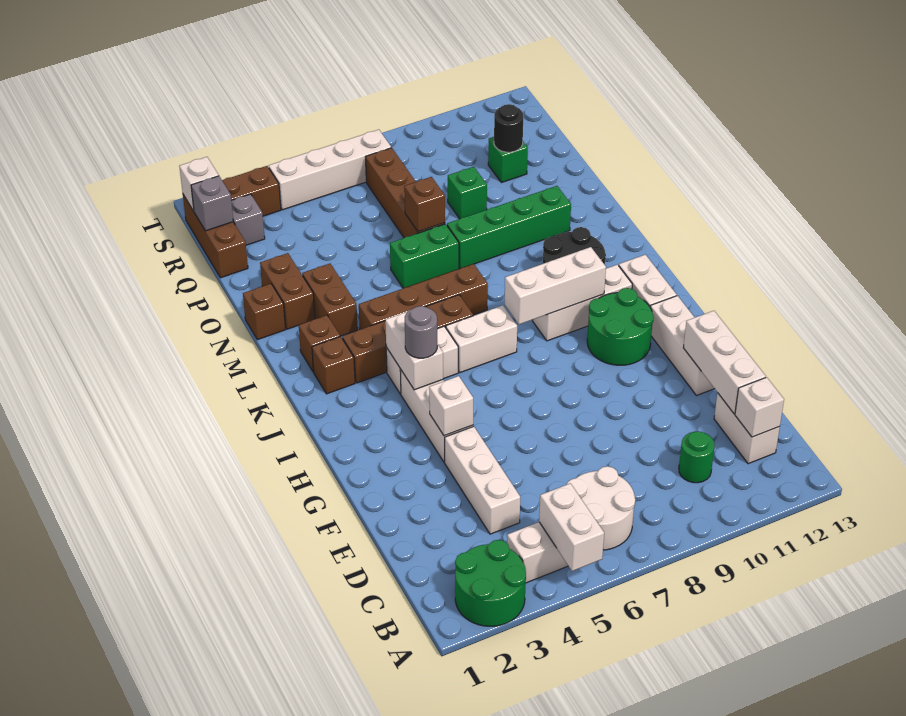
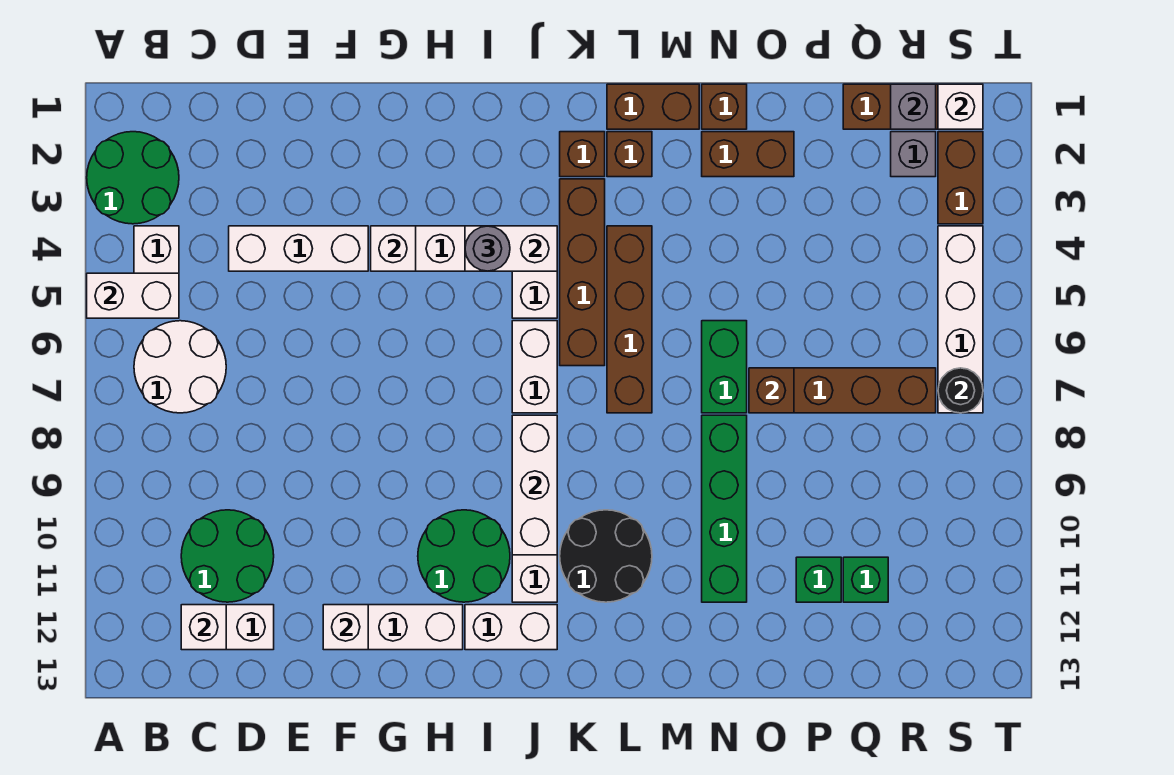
green round brick C10 level 1 -> green round brick C10:D11 level 1
white brick D12:F12 level 2 -> white brick F12 level 2
brown brick M3:N3 level 1 -> brown brick L1:M1 level 1
green brick P9 level 1 -> green brick P11 level 1
black round brick Q11 level 2 -> black round brick S7 level 2

